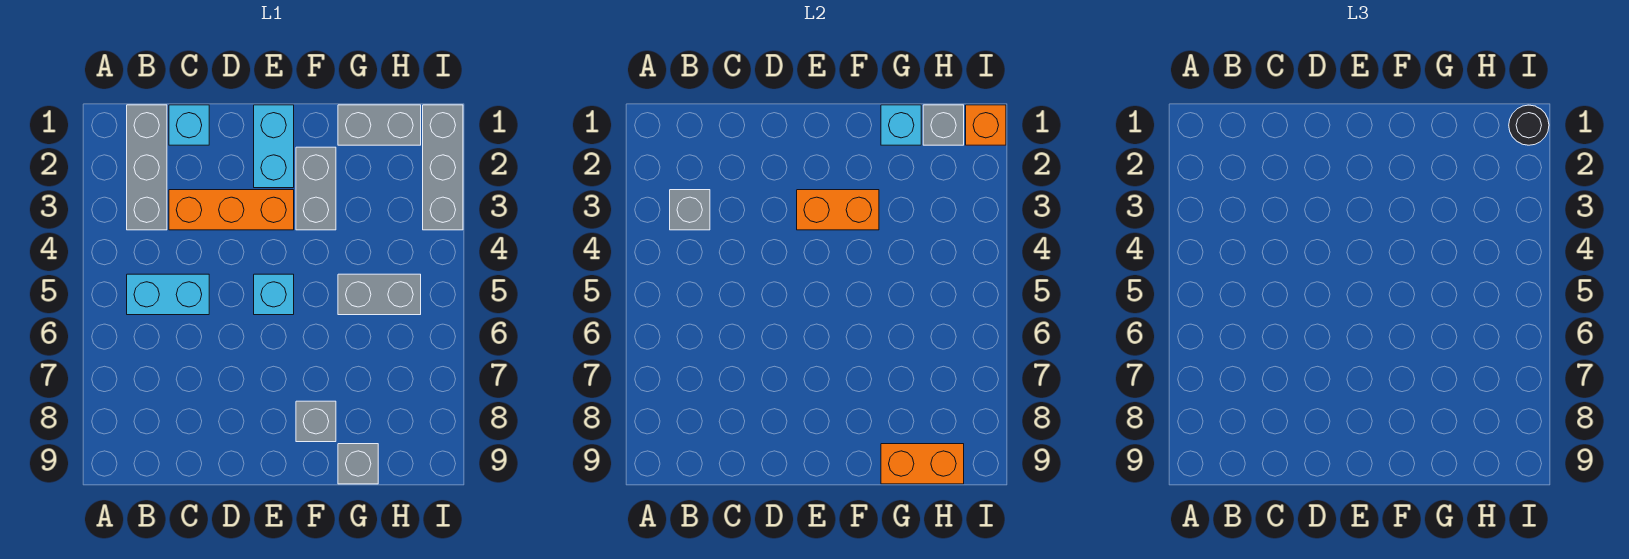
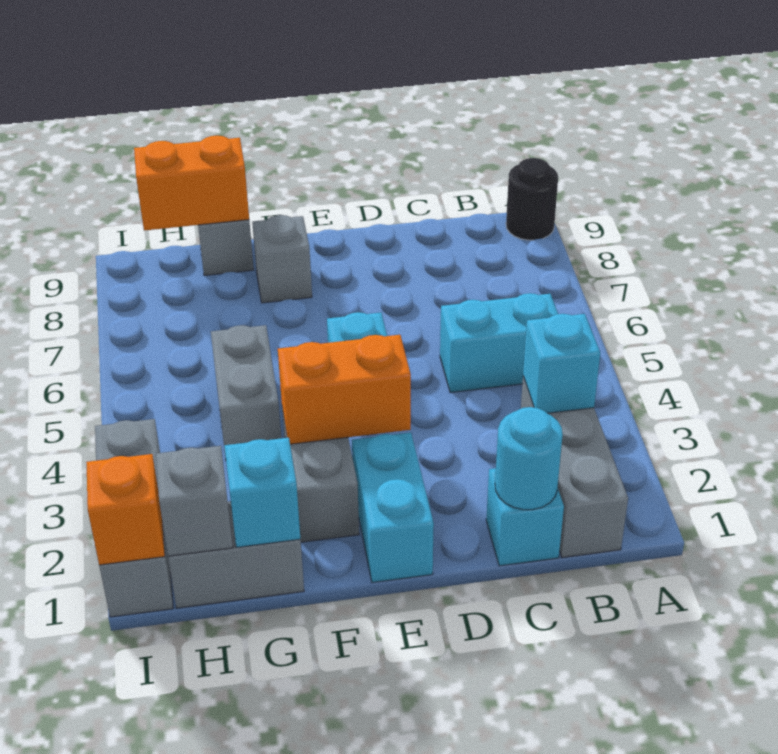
grey brick B3 level 2 -> cyan brick B3 level 2
none -> cyan round brick C1 level 2
orange brick C3:E3 level 1 -> none
grey brick G5:H5 level 1 -> grey brick G4:G5 level 1
black round brick I1 level 3 -> black round brick A9 level 1

